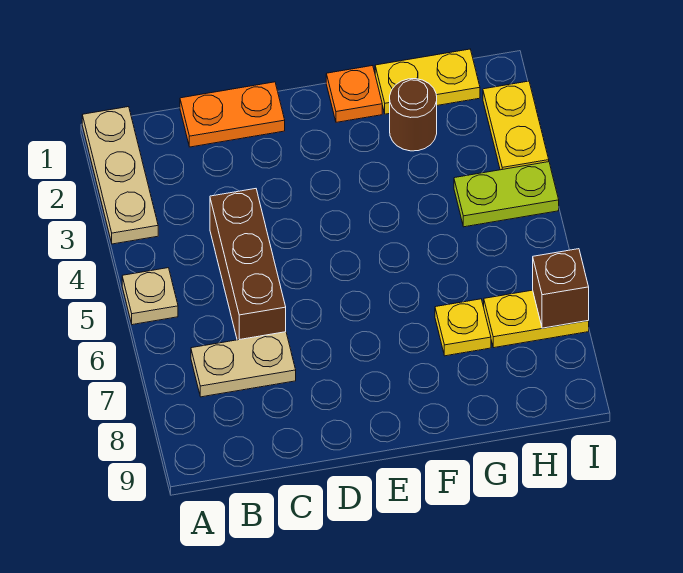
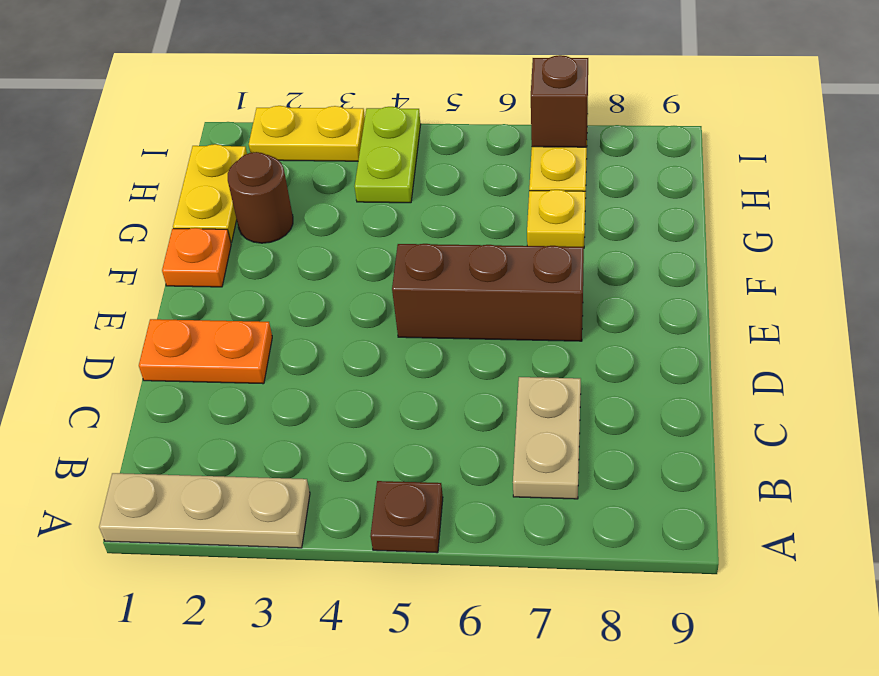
tan plate A5 level 1 -> brown plate A5 level 1
orange plate C1:D1 level 1 -> orange plate D1:D2 level 1
brown brick C4:C6 level 1 -> brown brick E5:E7 level 1

